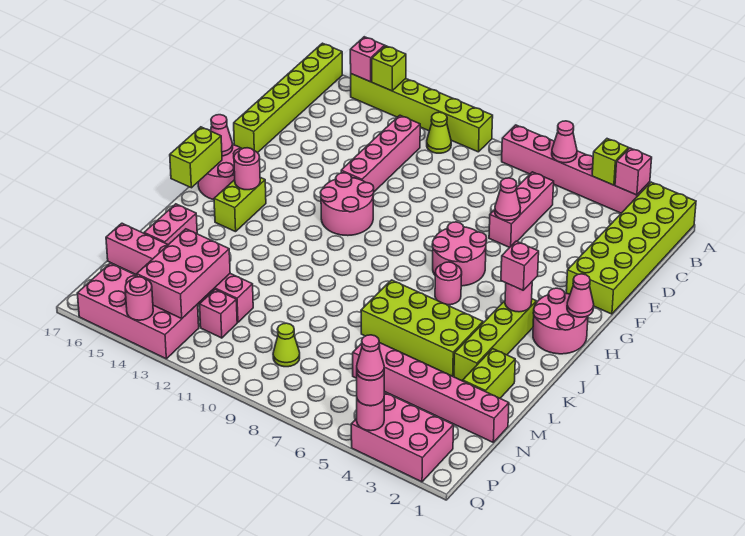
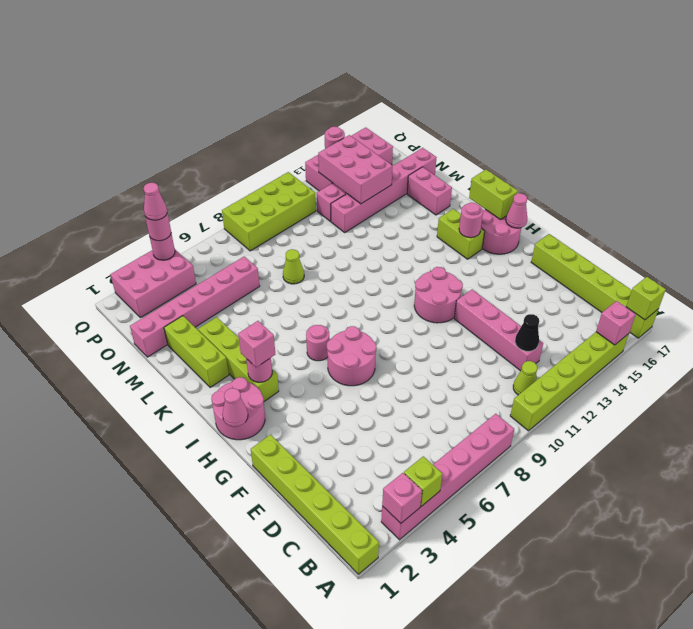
lime brick A1:F2 level 1 -> lime brick A1:F1 level 1
pink cone A6 level 2 -> none
lime brick A14 level 2 -> lime brick A17 level 2
pink brick C6:E6 level 1 -> none
none -> black cone C12 level 2
pink cone E6 level 2 -> none
lime brick K4:L7 level 1 -> lime brick P8:Q11 level 1
lime brick L2:M2 level 1 -> lime brick K2:M2 level 1
lime cone O9 level 1 -> lime cone M8 level 1

